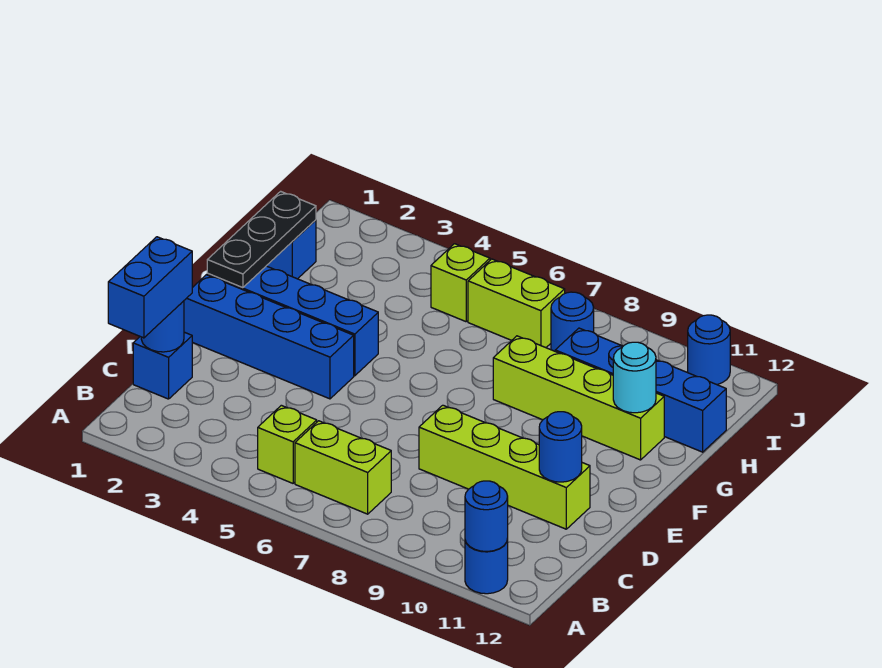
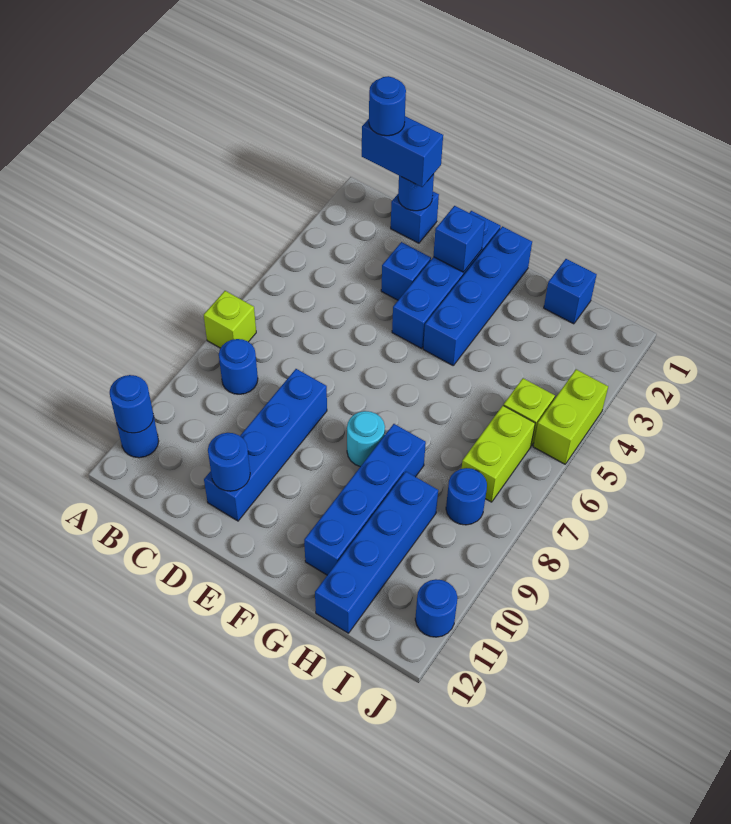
none -> blue round brick B1 level 4
lime brick B5 level 1 -> lime brick A7 level 1
lime brick B6:B7 level 1 -> lime brick J4:J5 level 1
none -> blue round brick B8 level 1
none -> blue brick D3 level 1
lime brick D8:D11 level 1 -> blue brick D8:D11 level 1
none -> blue brick E2 level 2
black plate F1:H1 level 2 -> none
lime brick G8:G11 level 1 -> blue brick G8:G11 level 1
cyan round brick G11 level 2 -> cyan round brick F8 level 1

